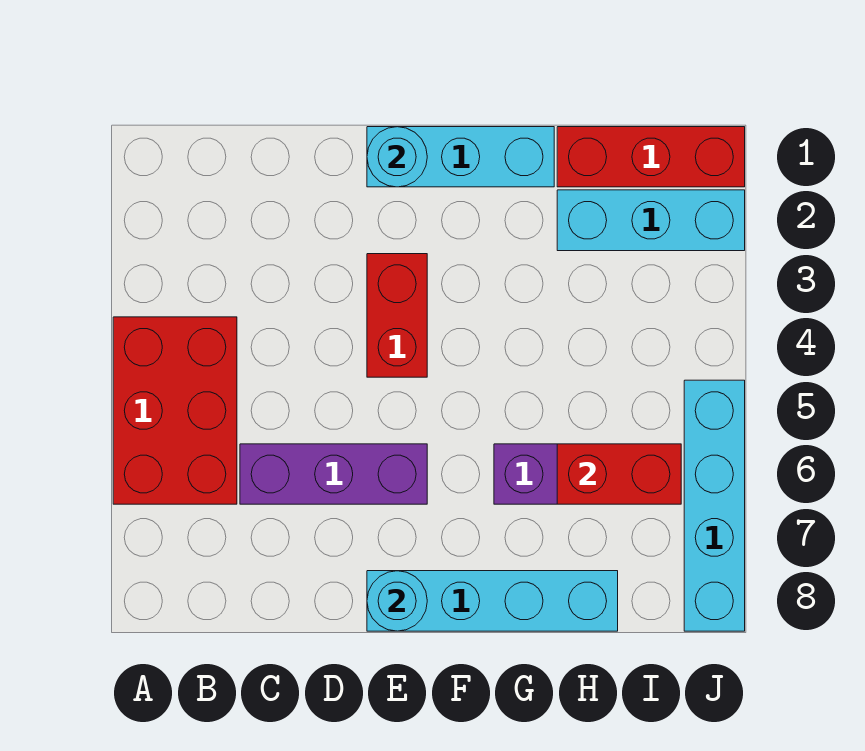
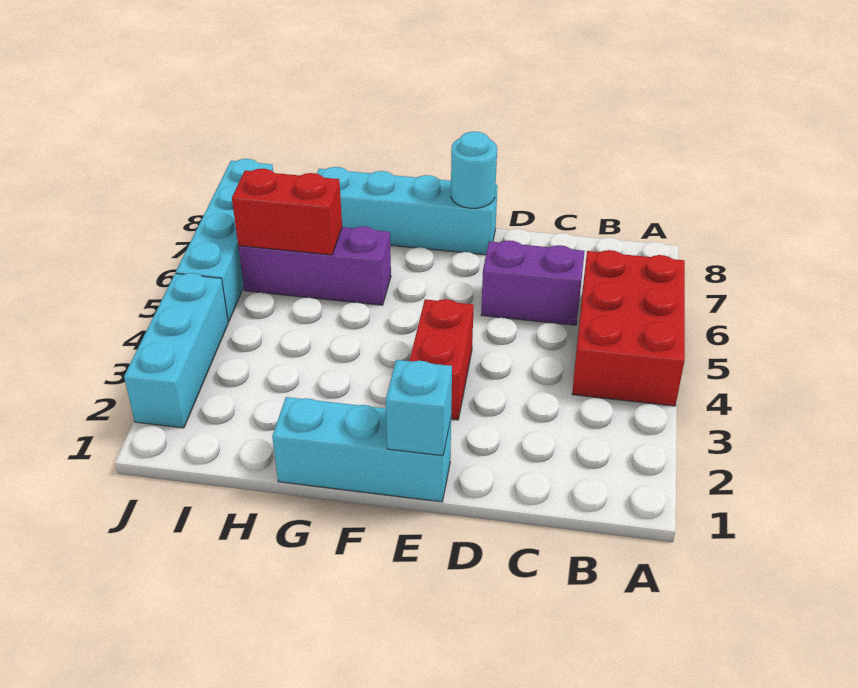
purple brick C6:E6 level 1 -> purple brick C6:D6 level 1
cyan round brick E1 level 2 -> cyan brick E1 level 2
red brick H1:J1 level 1 -> none
cyan brick H2:J2 level 1 -> cyan brick J2:J4 level 1

